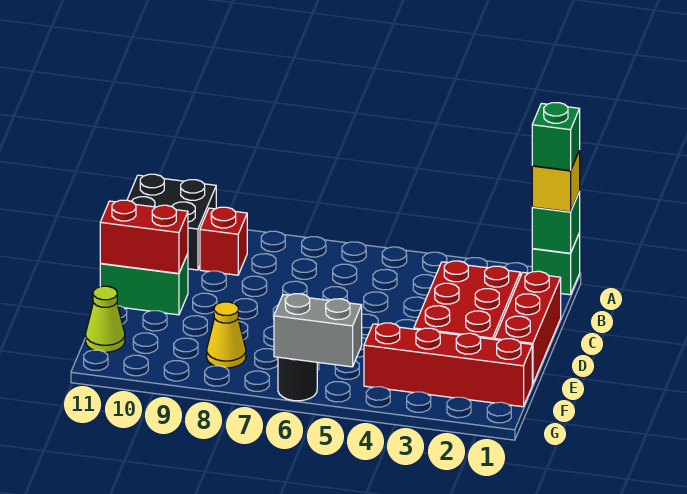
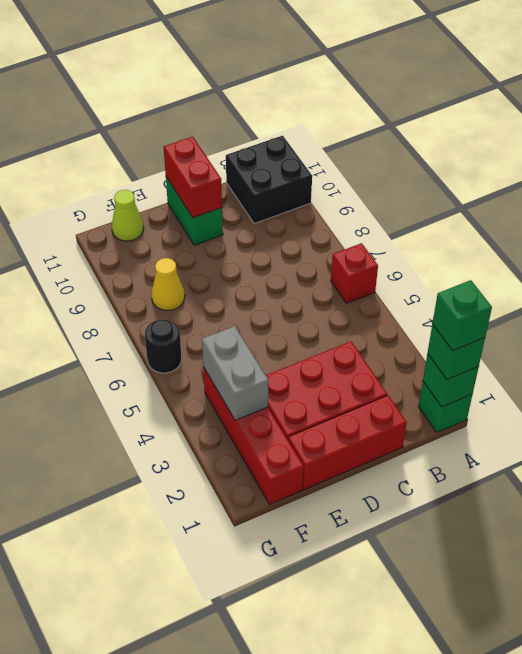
yellow brick A1 level 3 -> green brick A1 level 3
red brick B9 level 1 -> red brick A6 level 1
grey brick G5:G6 level 2 -> grey brick F3:F4 level 2

